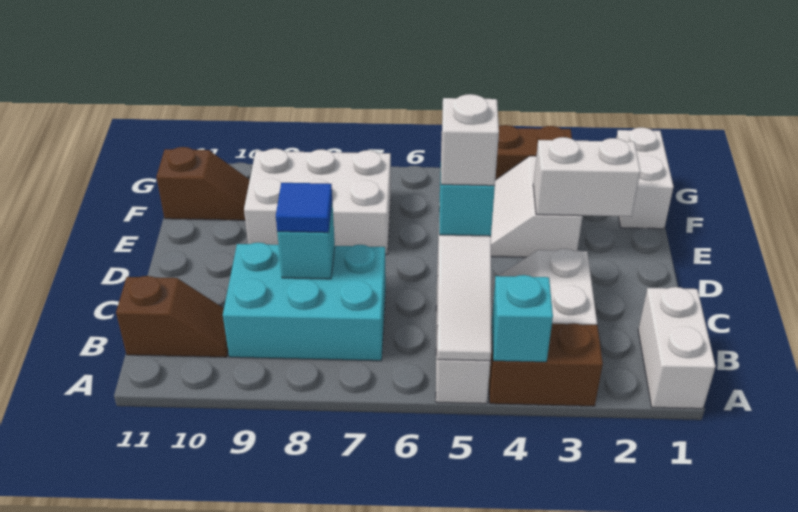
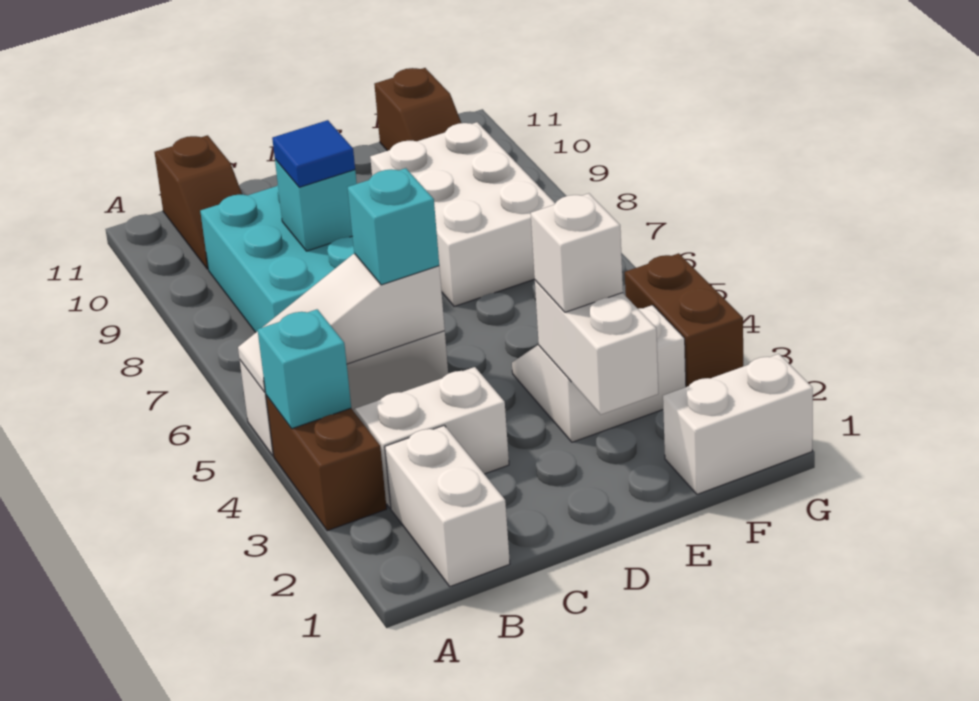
white brick A1:B1 level 1 -> white brick B1:B2 level 1
white brick C5 level 4 -> white brick E3 level 3

